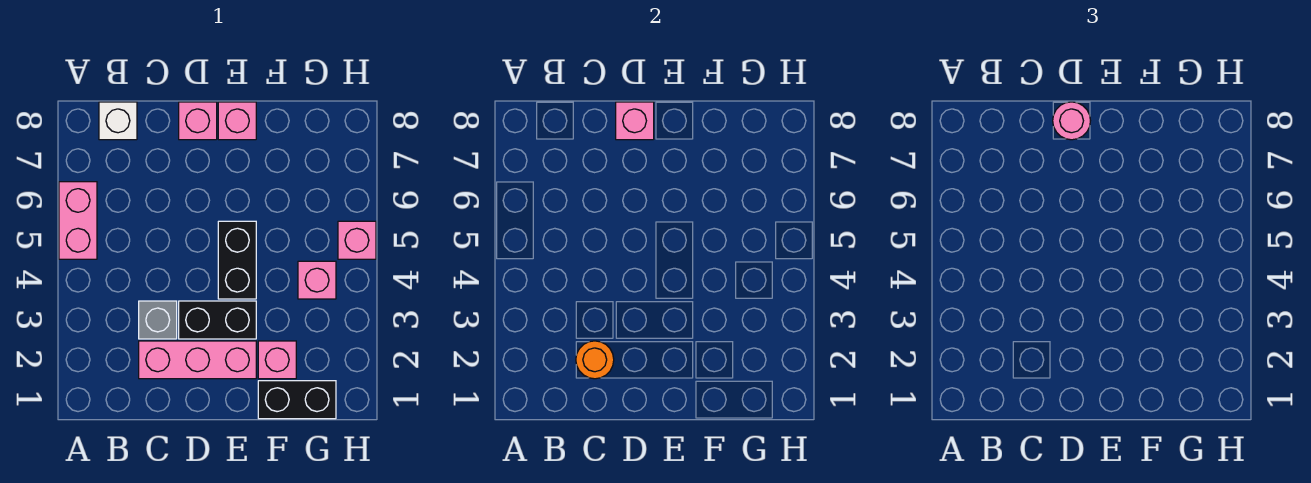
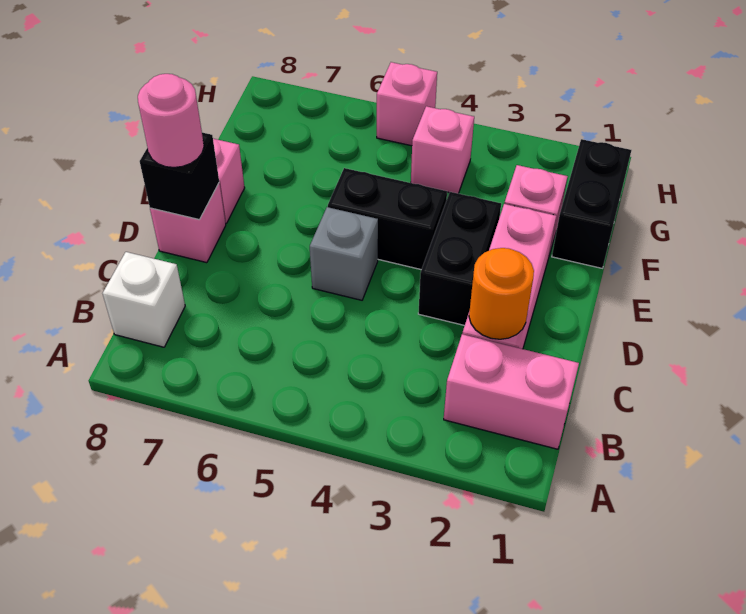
pink brick A5:A6 level 1 -> pink brick B1:B2 level 1
grey brick C3 level 1 -> grey brick D5 level 1
pink brick D8 level 2 -> black brick D8 level 2

